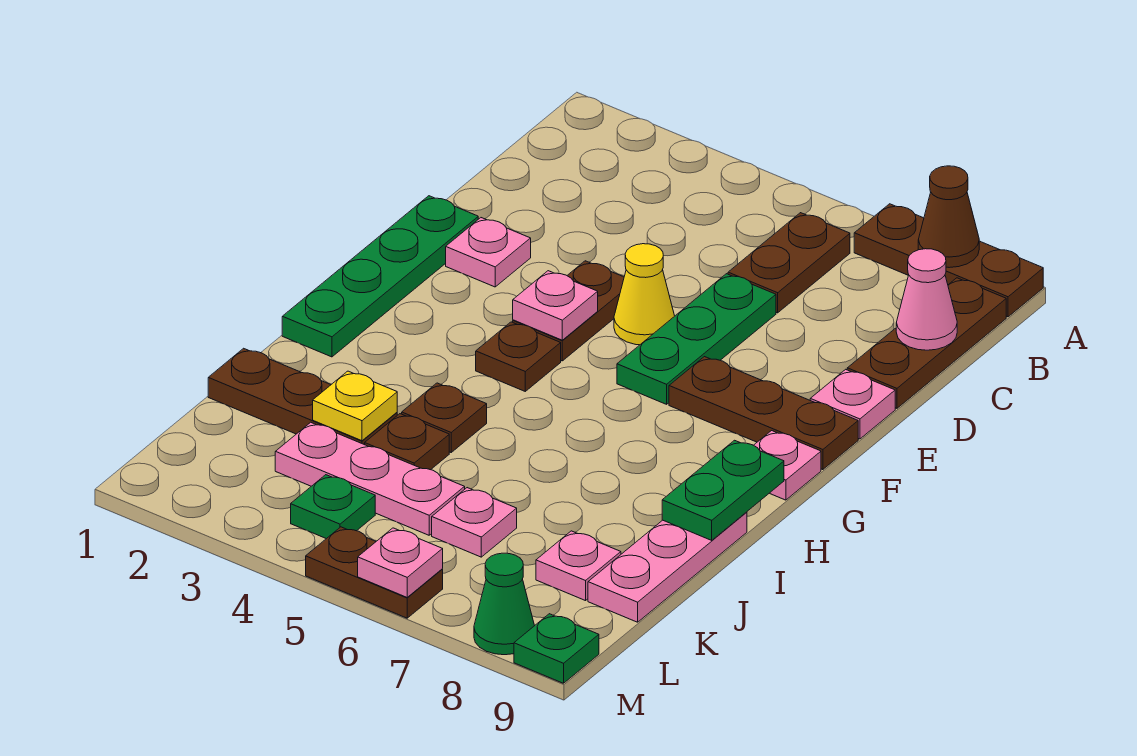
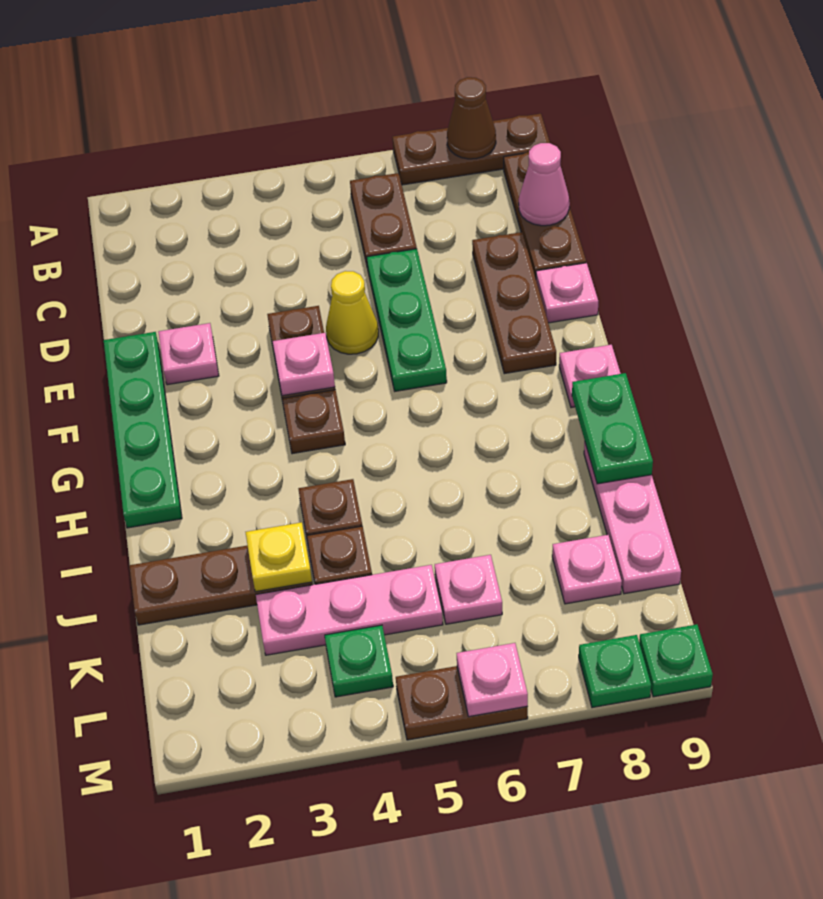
brown plate F7:F9 level 1 -> brown plate D8:F8 level 1
green cone M8 level 1 -> green plate M8 level 1

